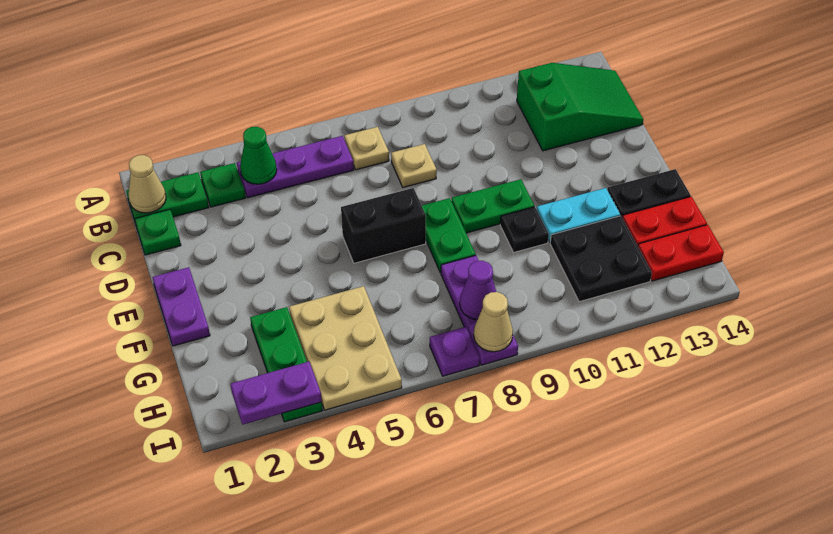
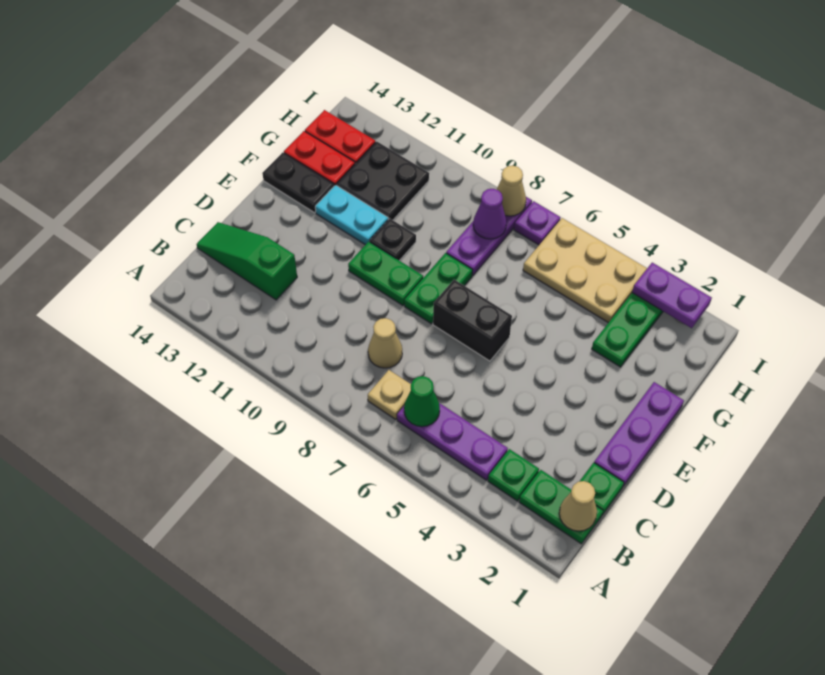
green cone B4 level 2 -> green cone B6 level 2
green slope B12:C14 level 1 top 12 -> green slope C12:C14 level 1 top 12
tan plate C8 level 1 -> tan cone C8 level 1
purple plate E1:F1 level 1 -> purple plate D1:F1 level 1
tan plate G4:I5 level 1 -> tan plate H4:I6 level 1

